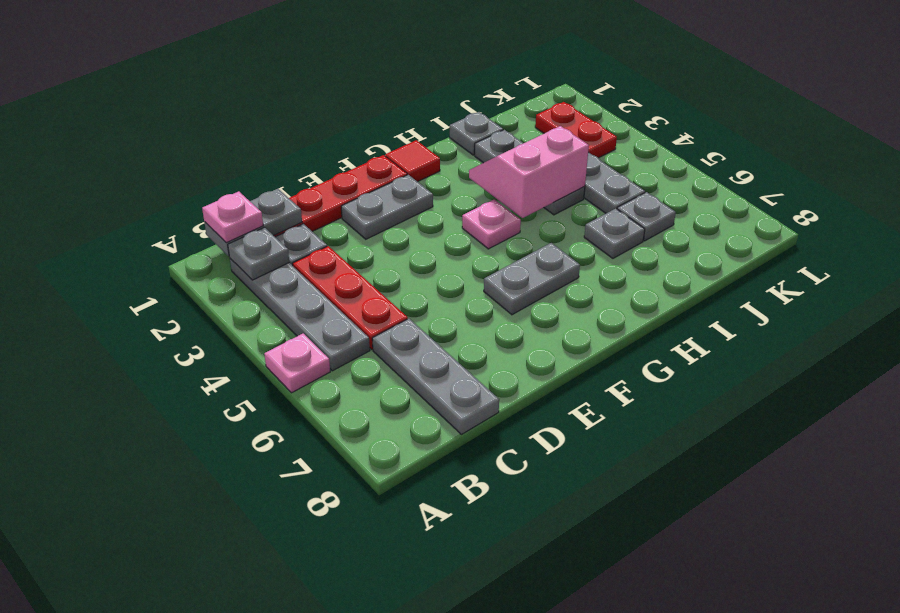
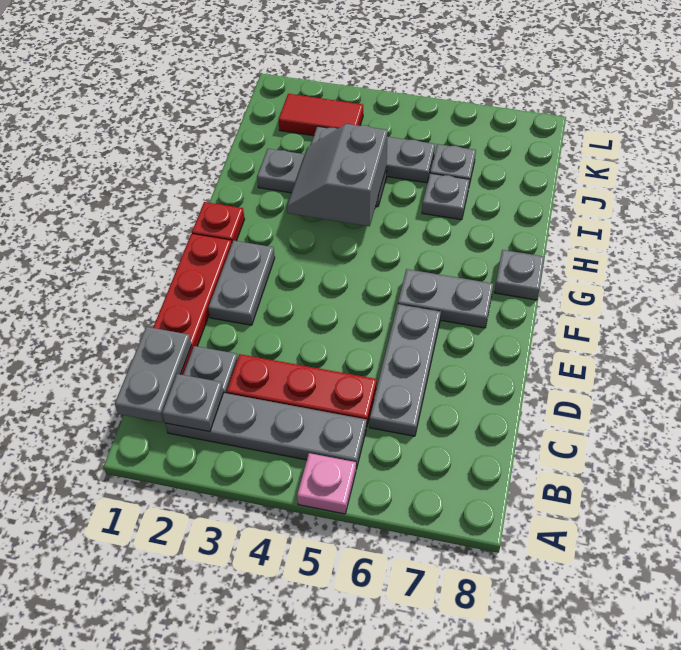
pink plate B1 level 3 -> none
grey plate C6:C8 level 1 -> grey plate C6:E6 level 1
grey plate F6:G6 level 1 -> grey plate F6:F7 level 1
red tile G1 level 1 -> red plate G1 level 1
pink plate G4 level 1 -> none
pink slope H3:I4 level 2 top 4 -> grey slope H3:I4 level 2 top 4
grey plate I1 level 1 -> grey plate G8 level 1
red plate K2:K3 level 1 -> red tile K2:K3 level 1

